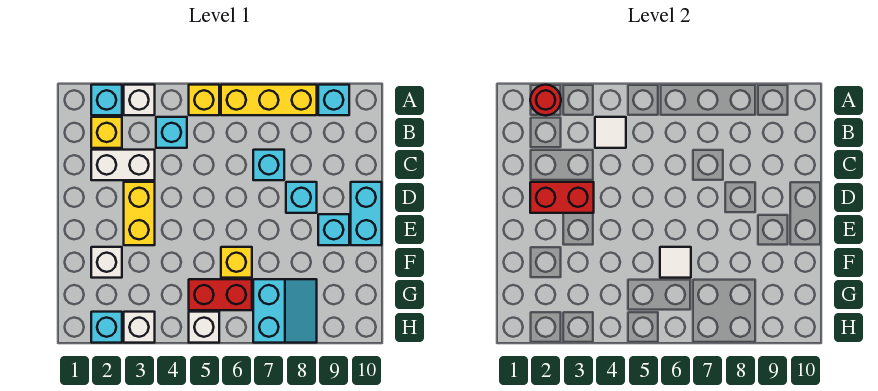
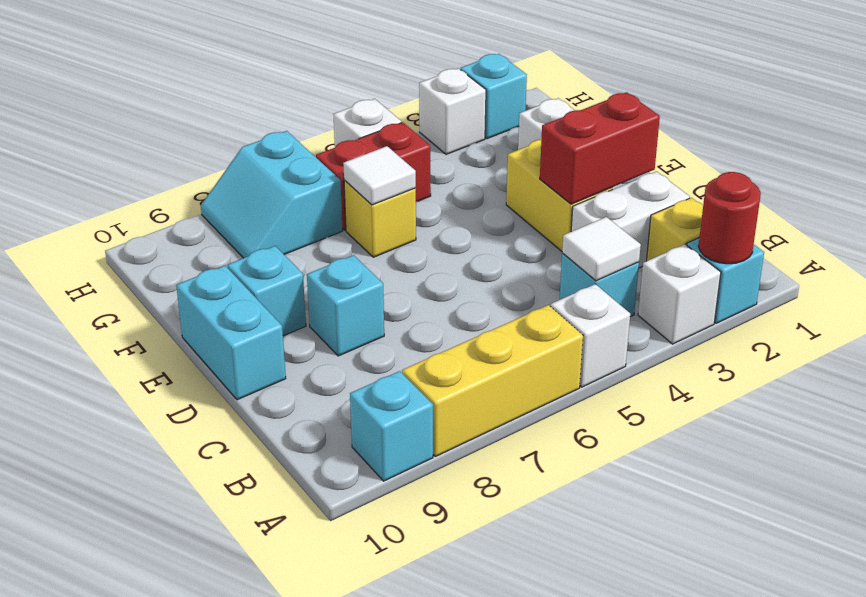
yellow brick A5 level 1 -> white brick A5 level 1
cyan brick C7 level 1 -> none

